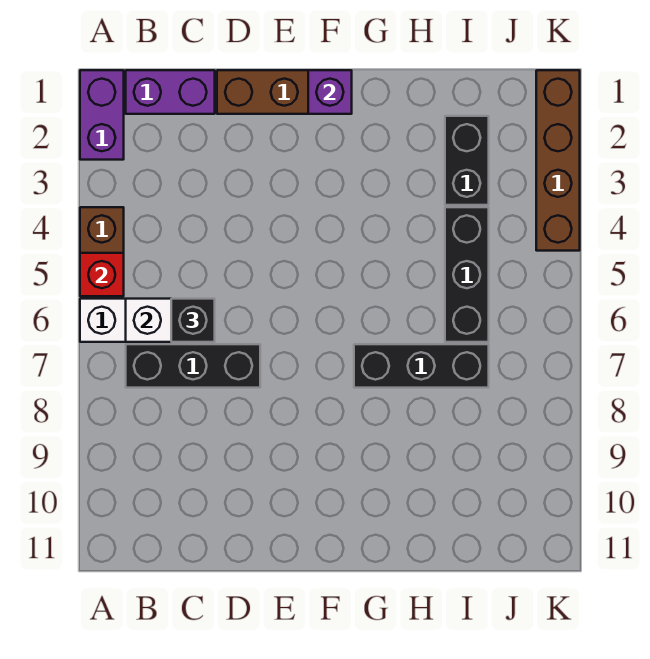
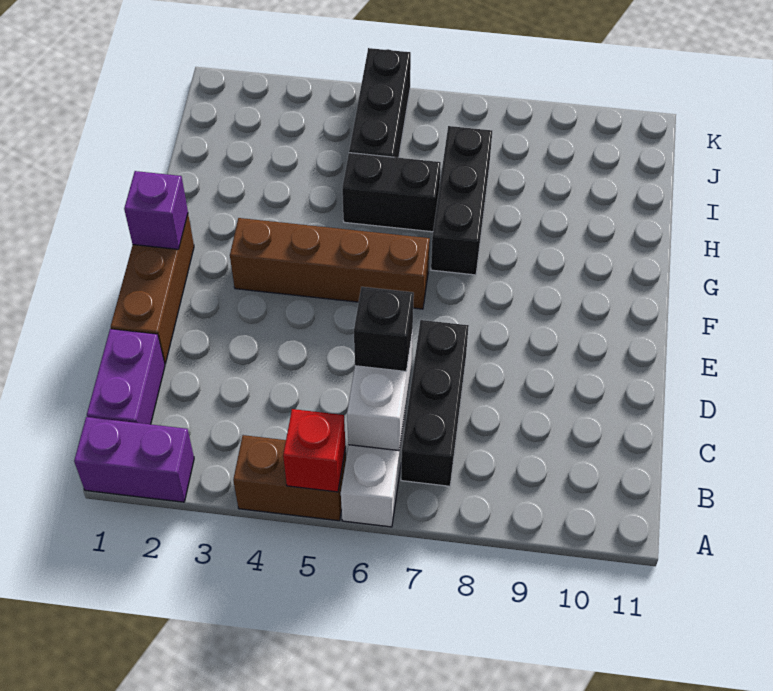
black brick I2:I3 level 1 -> black brick H5:H6 level 1
black brick I4:I6 level 1 -> black brick I5:K5 level 1
brown brick K1:K4 level 1 -> brown brick F3:F6 level 1

